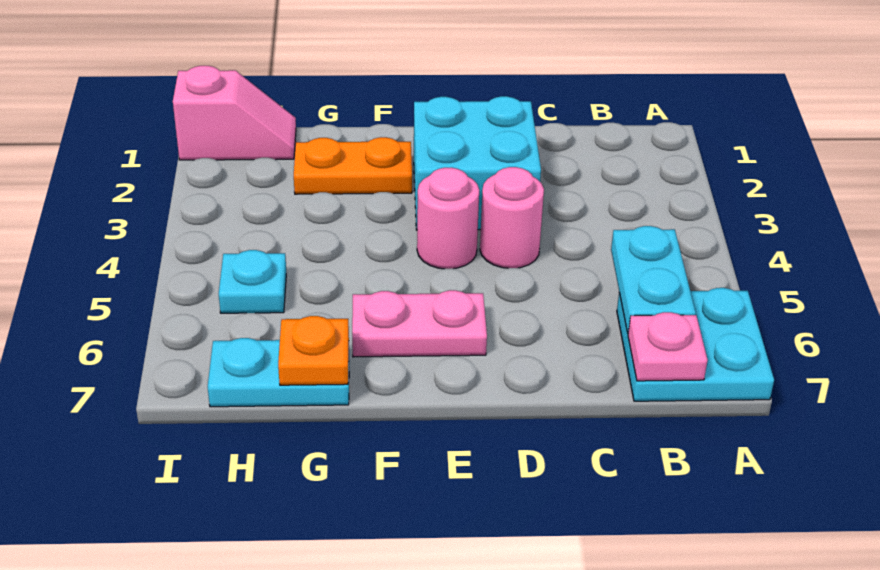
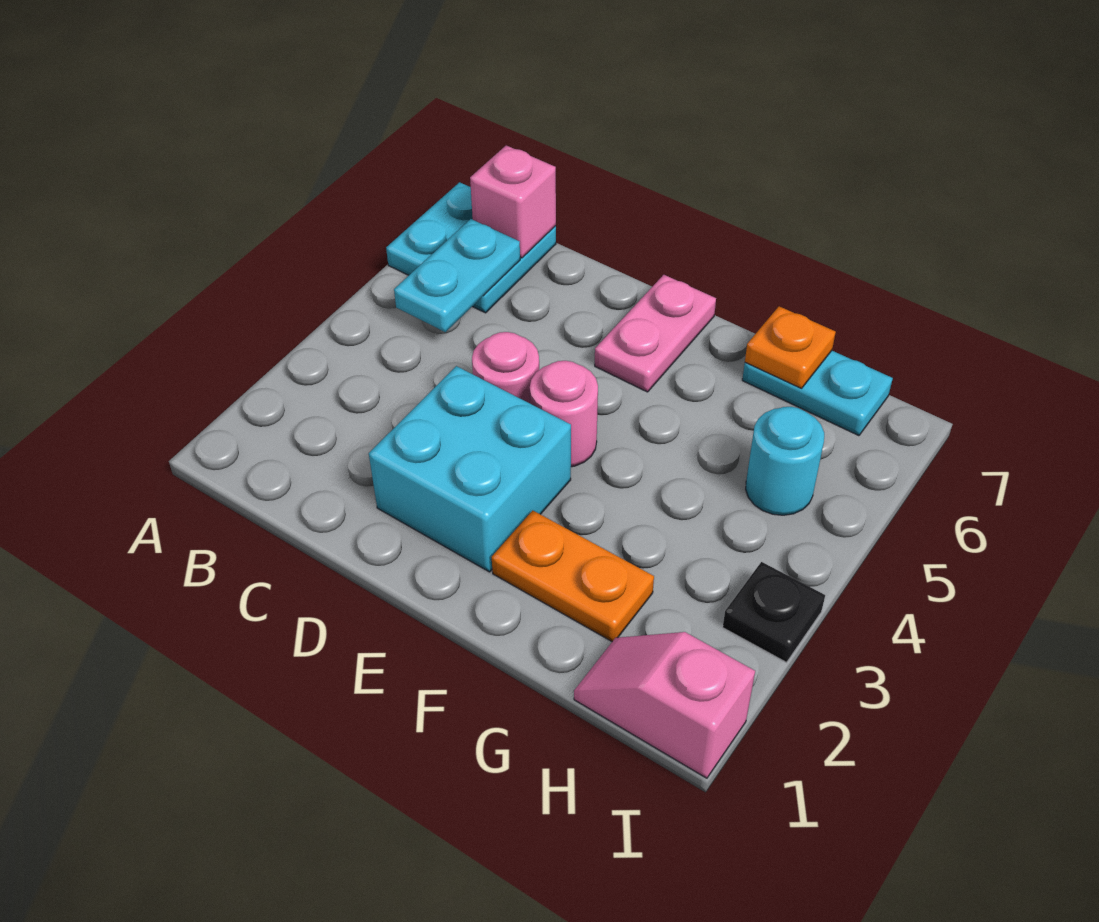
pink plate B7 level 2 -> pink brick B7 level 2
pink plate E6:F6 level 1 -> pink plate E6:E7 level 1
cyan plate H5 level 1 -> cyan round brick H5 level 1
none -> black plate I3 level 1

